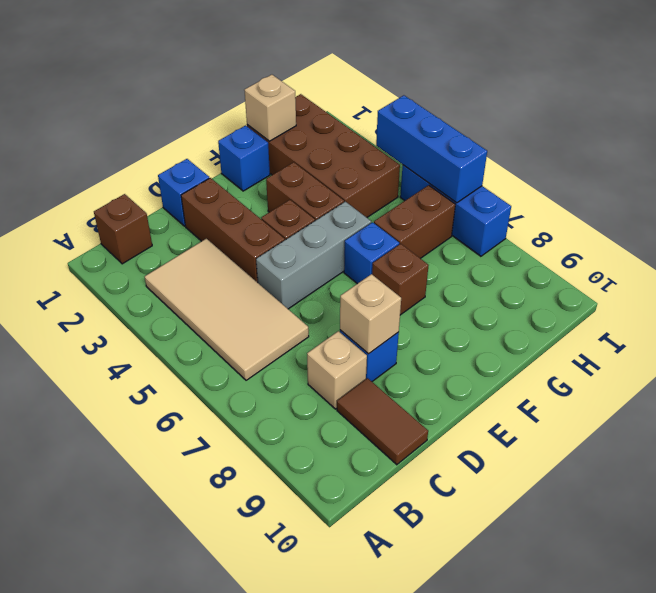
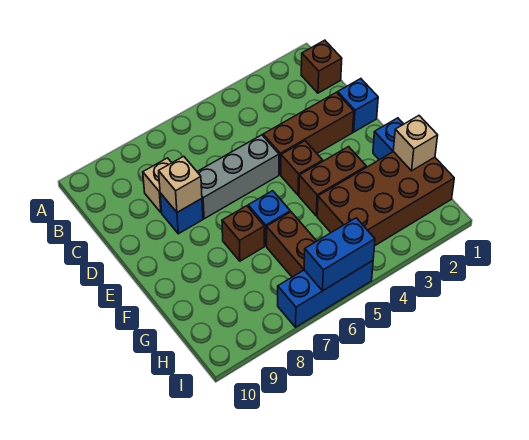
tan tile B3:C6 level 1 -> none
brown tile C9:C10 level 1 -> none
grey brick D5:F5 level 1 -> grey brick D5:D7 level 1
blue brick I4:I6 level 2 -> blue brick I5:I6 level 2

